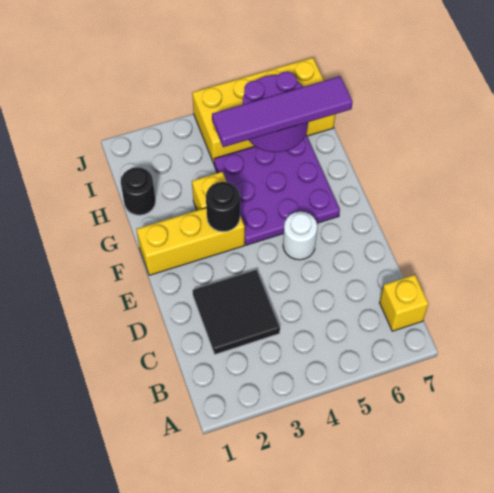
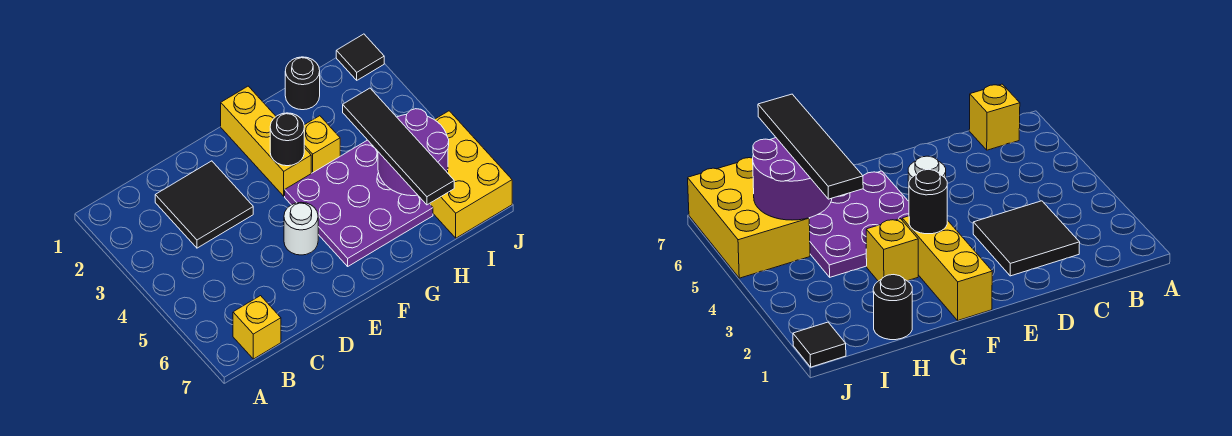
purple tile H4:H7 level 3 -> black tile H4:H7 level 3
yellow brick I4:J7 level 1 -> yellow brick I5:J7 level 1
none -> black tile J1 level 1

